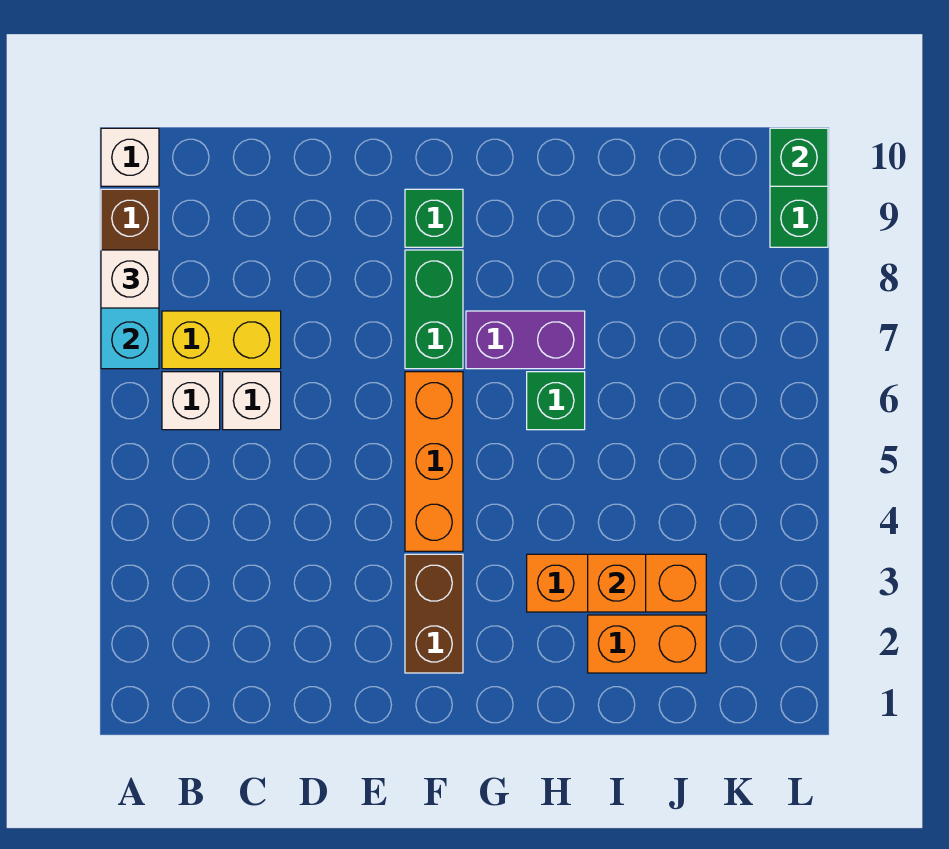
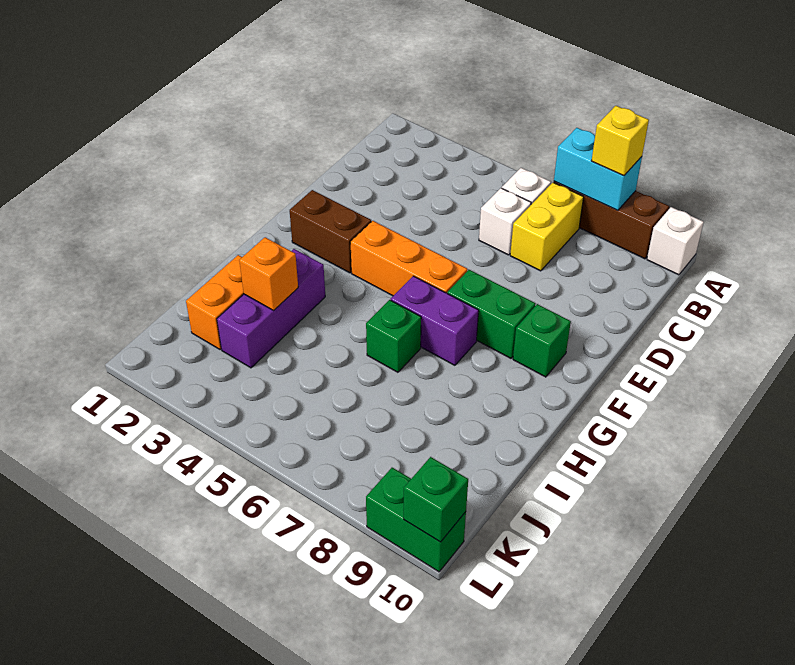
white brick A8 level 3 -> yellow brick A8 level 3
purple brick G7:H7 level 1 -> purple brick G6:G7 level 1
orange brick H3:J3 level 1 -> purple brick H3:J3 level 1

